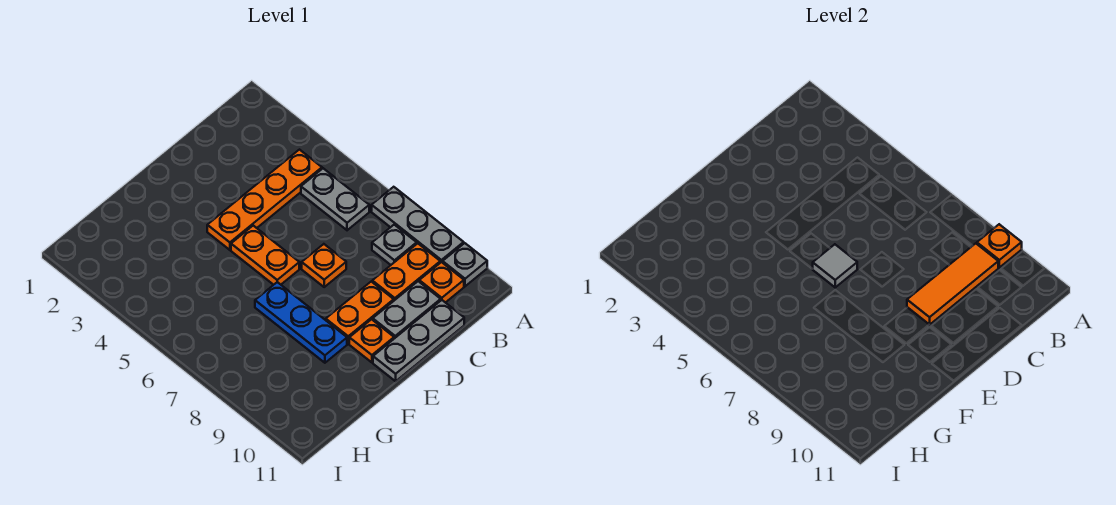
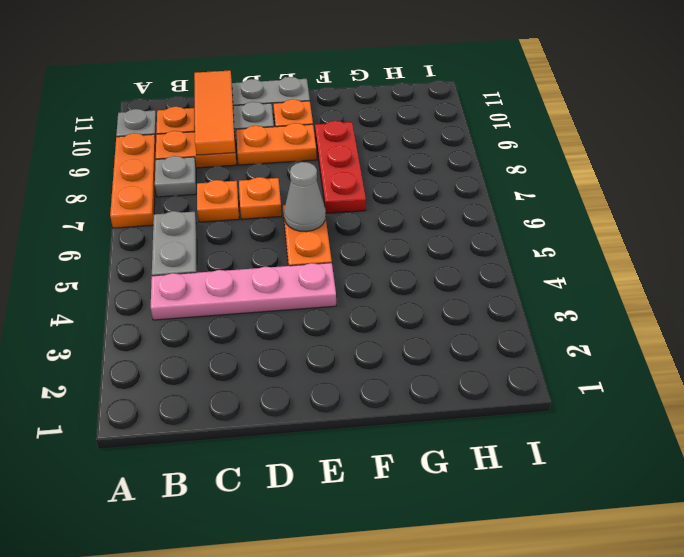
grey plate A7:A9 level 1 -> orange plate A7:A9 level 1
orange plate A9 level 2 -> orange plate C7 level 1
orange plate B4:E4 level 1 -> pink plate B4:E4 level 1
orange tile B9:D9 level 2 -> orange tile C9:C11 level 2
grey tile E6 level 2 -> grey cone E6 level 2
blue plate F7:F9 level 1 -> red plate F7:F9 level 1

